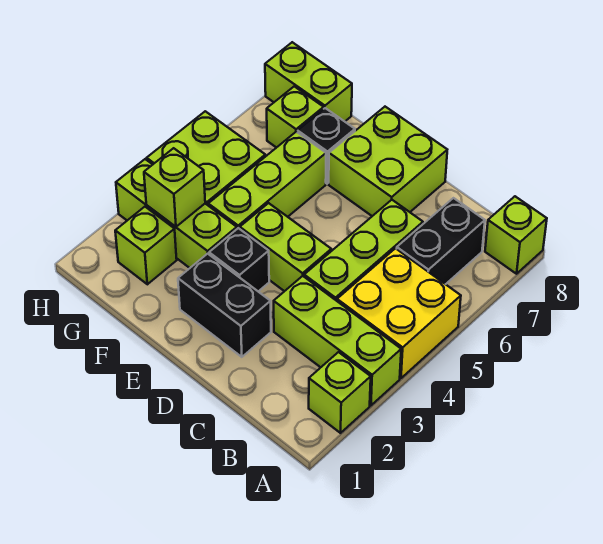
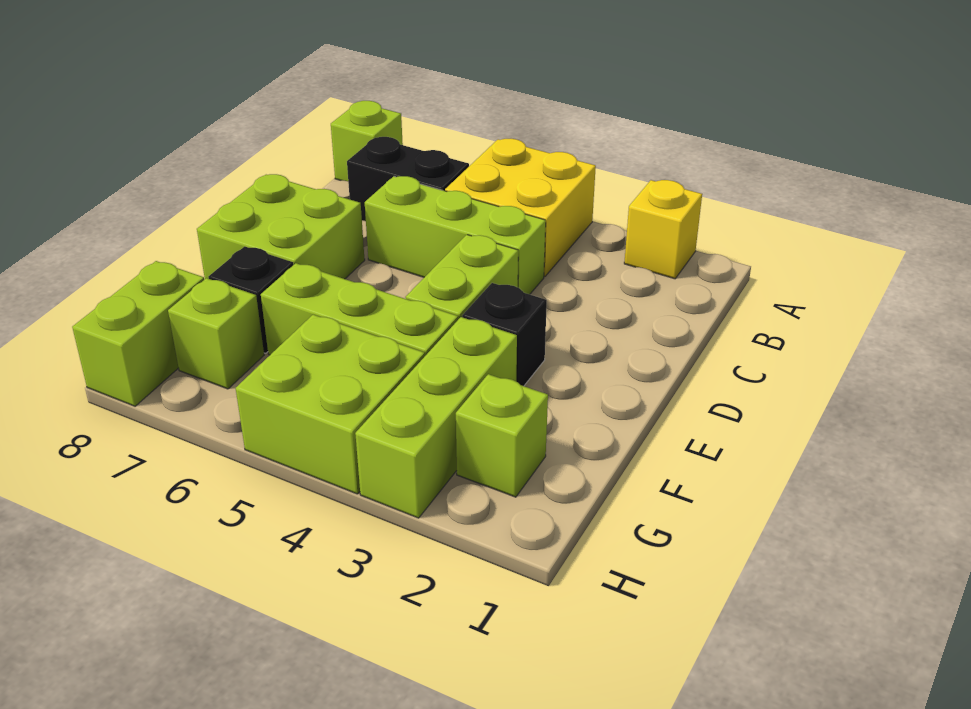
lime brick A2 level 1 -> yellow brick A2 level 1
lime brick A3:C3 level 1 -> none
black brick D2:E2 level 1 -> none
lime brick G3 level 2 -> none

